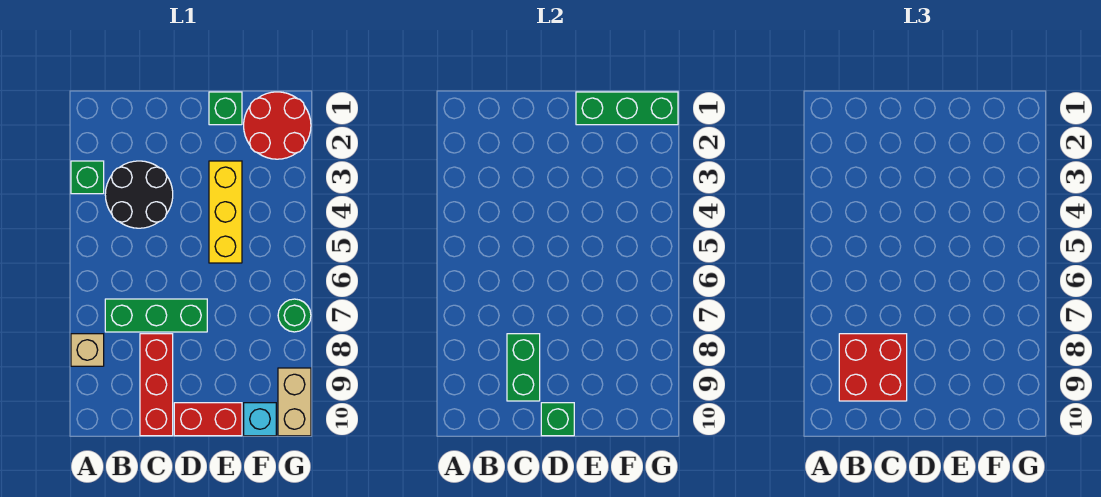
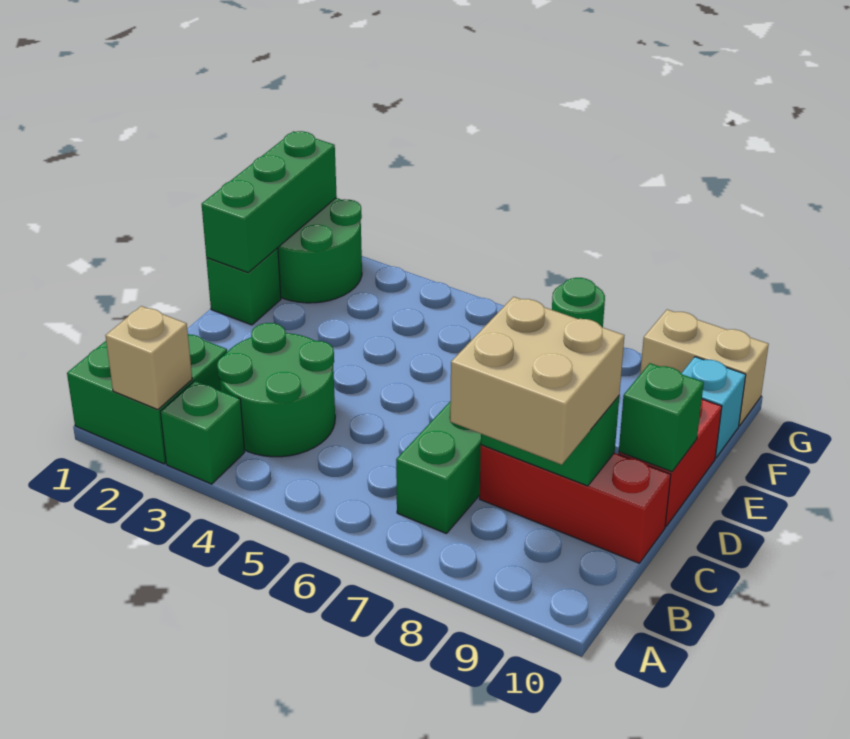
none -> green brick A1:B2 level 1
tan brick A8 level 1 -> tan brick A2 level 2
black round brick B3:C4 level 1 -> green round brick B3:C4 level 1
red brick B8:C9 level 3 -> tan brick B8:C9 level 3
yellow brick E3:E5 level 1 -> none
red round brick F1:G2 level 1 -> green round brick F1:G2 level 1

